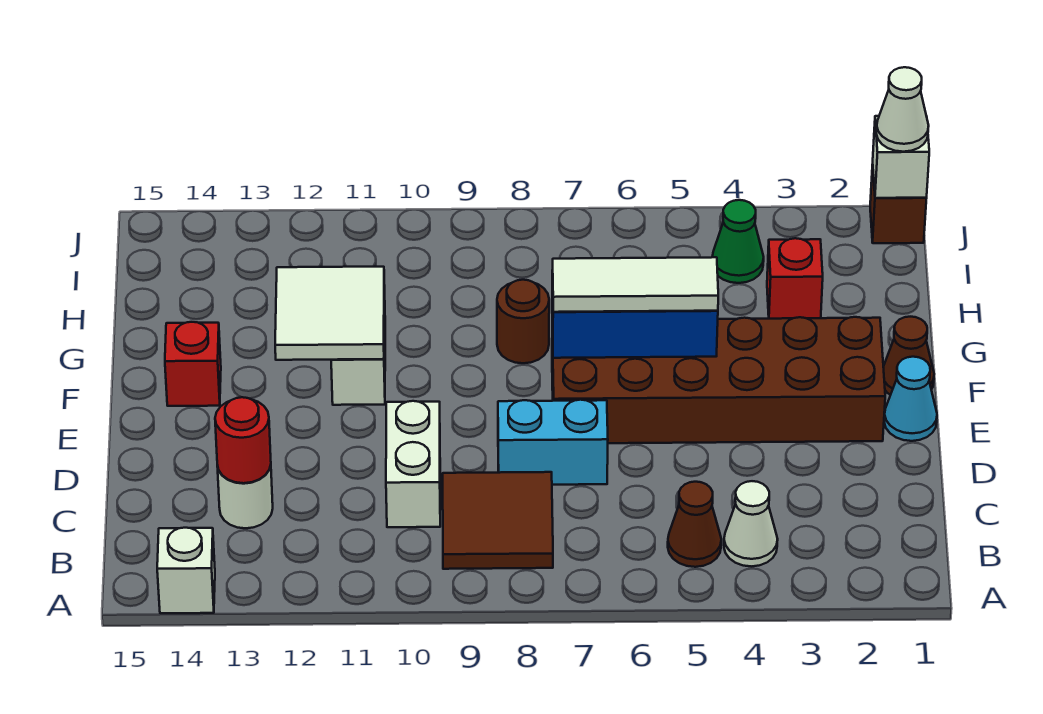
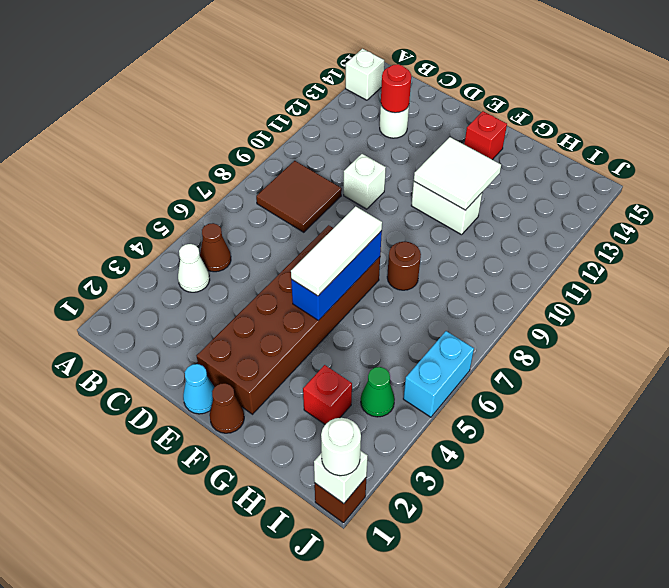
white brick C10:D10 level 1 -> white brick D10 level 1
cyan brick D7:D8 level 1 -> cyan brick J5:J6 level 1
white cone J1 level 3 -> white round brick J1 level 3

